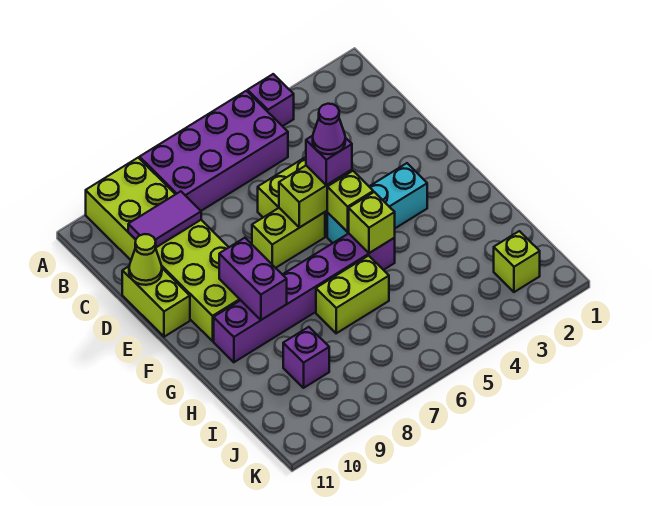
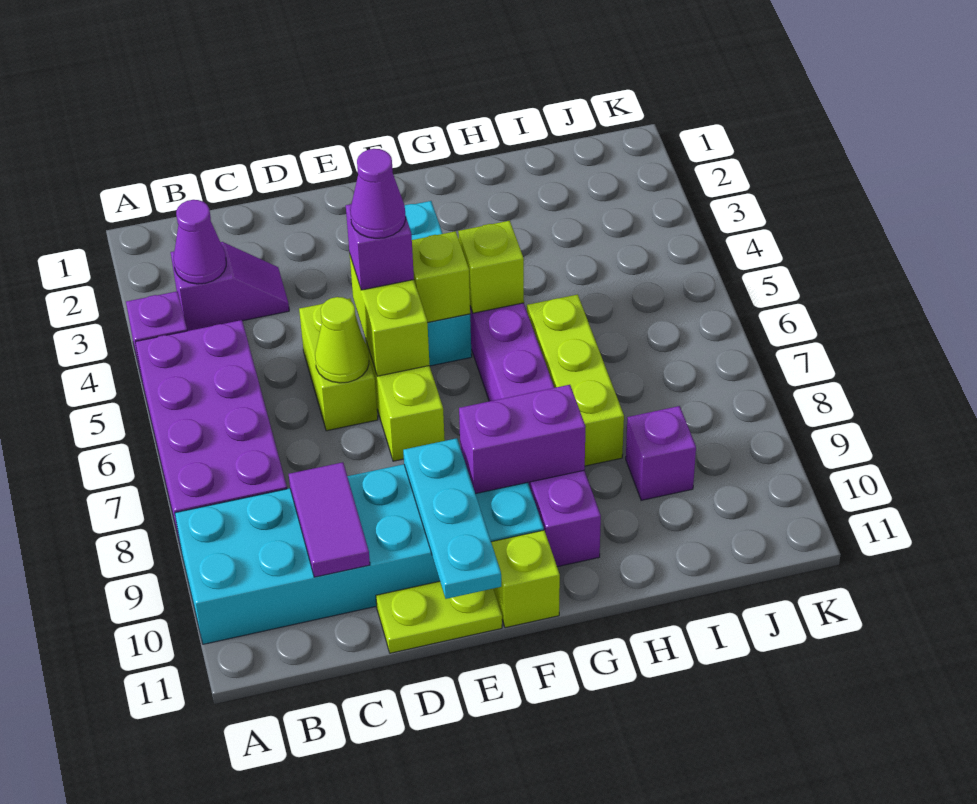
lime brick A9:F10 level 1 -> cyan brick A9:F10 level 1
none -> purple slope B3:C3 level 1 top B
none -> purple cone B3 level 2
lime brick D11:E11 level 1 -> lime plate D11:E11 level 1
lime cone D11 level 2 -> lime cone D6 level 2
none -> cyan plate E9:E11 level 2
lime brick H6:H7 level 1 -> lime brick H6:H8 level 1
lime brick J2 level 1 -> lime brick F11 level 1

